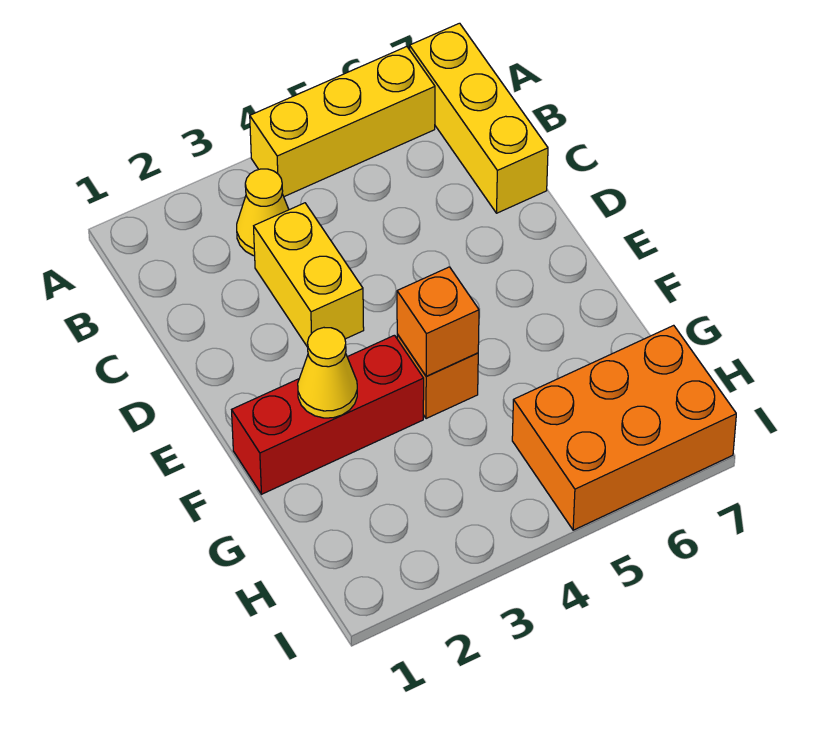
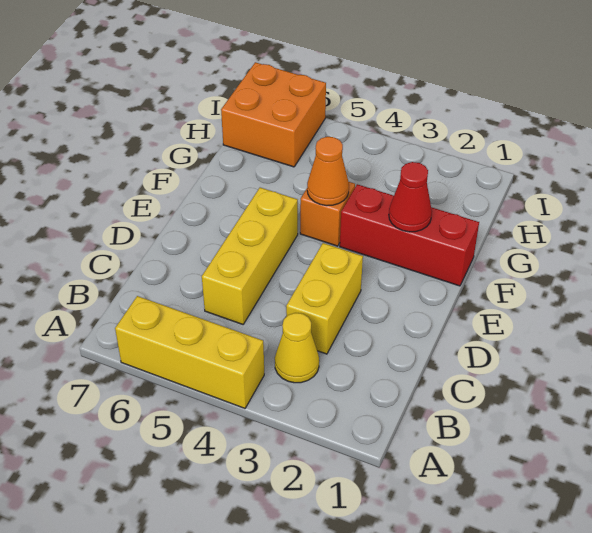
yellow brick A7:C7 level 1 -> yellow brick C5:E5 level 1
yellow cone F2 level 2 -> red cone F2 level 2
orange brick F4 level 2 -> orange cone F4 level 2
orange brick H5:I7 level 1 -> orange brick H6:I7 level 1

